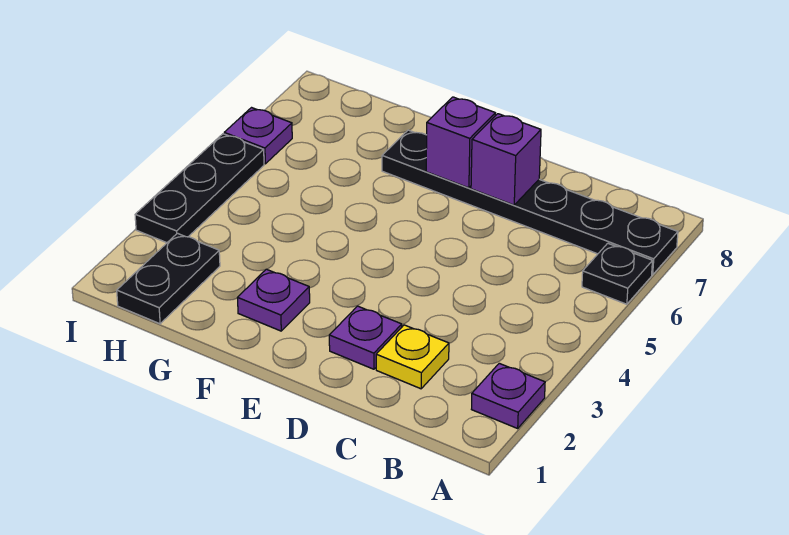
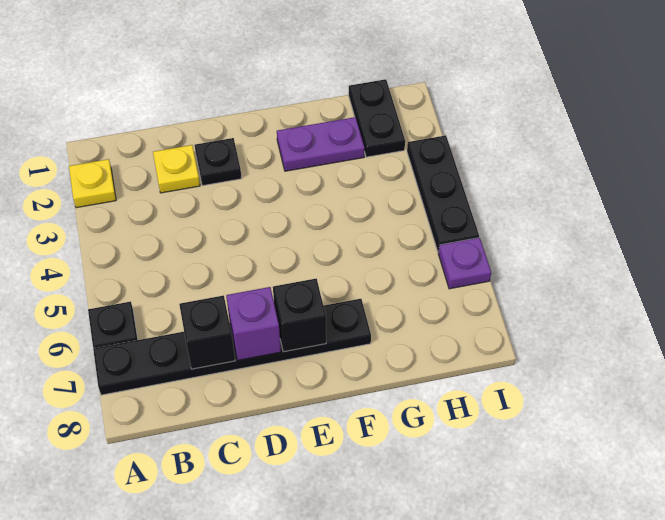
purple plate A2 level 1 -> yellow plate A2 level 1
none -> black brick C7 level 2
purple plate D2 level 1 -> black plate D2 level 1
purple brick E7 level 2 -> black brick E7 level 2
purple plate F2 level 1 -> purple plate F2:G2 level 1

